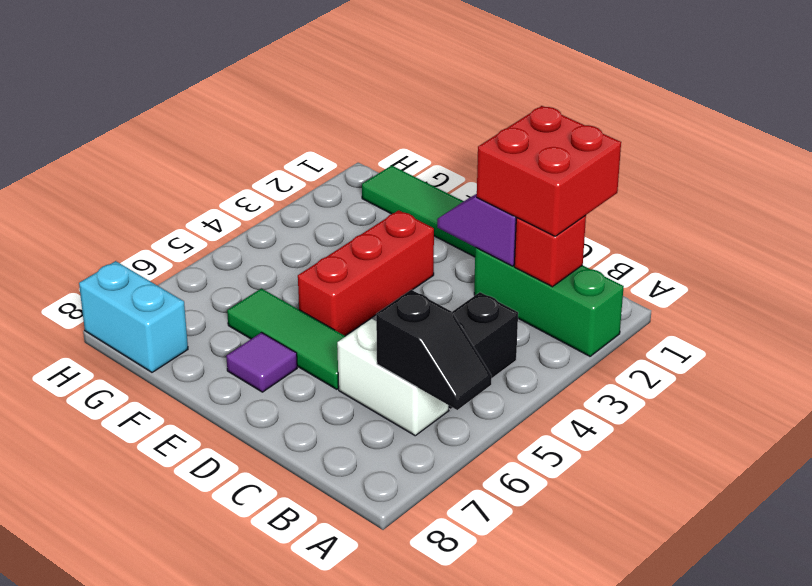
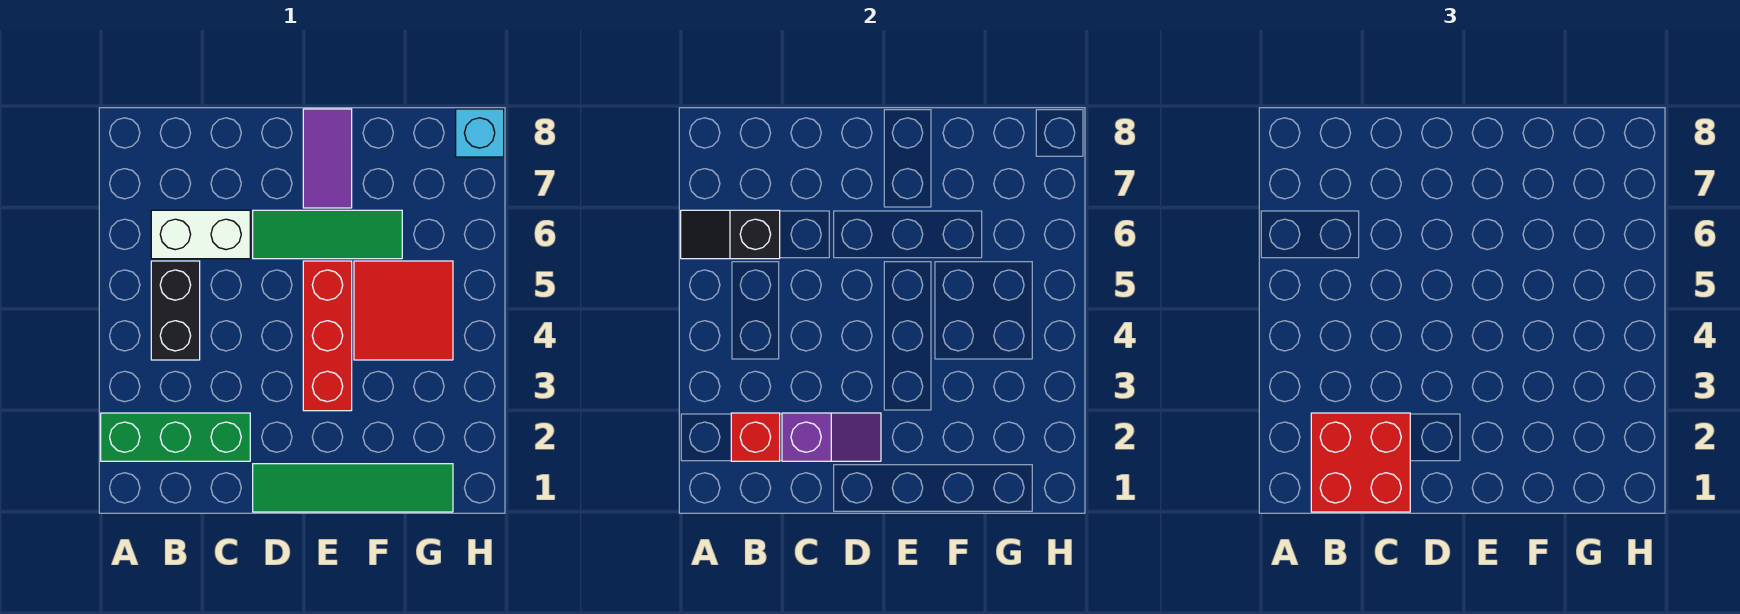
purple tile E7 level 1 -> purple tile E7:E8 level 1
none -> red tile F4:G5 level 1
cyan brick G8:H8 level 1 -> cyan brick H8 level 1

